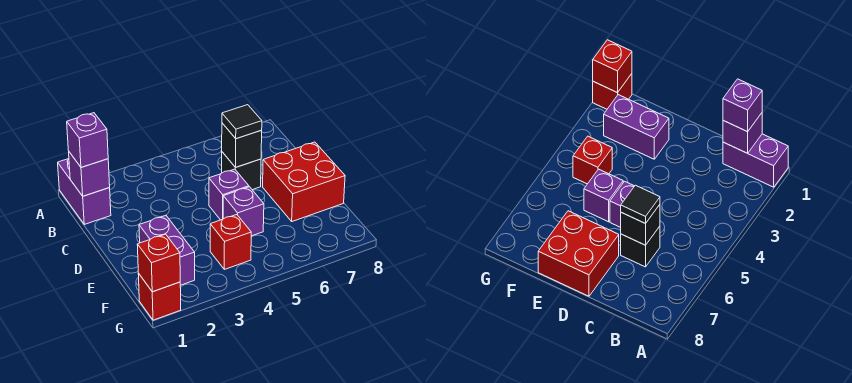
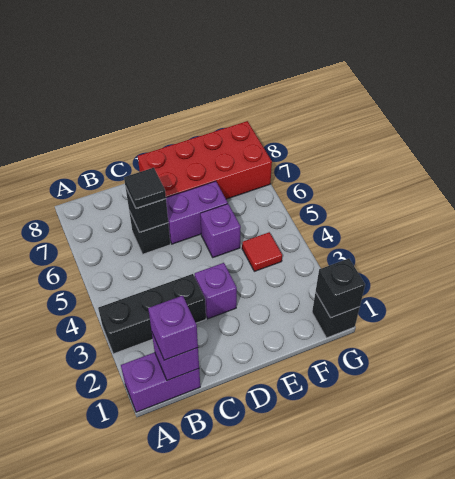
none -> black brick A3:C3 level 1
purple brick D5 level 1 -> purple brick D3 level 1
red brick D7:E8 level 1 -> red brick D7:G8 level 1
purple brick E2:F2 level 1 -> purple brick D6:E6 level 1
red brick F4 level 1 -> red tile F4 level 1
red brick G1 level 1 -> black brick G1 level 1
red brick G1 level 2 -> black brick G1 level 2

